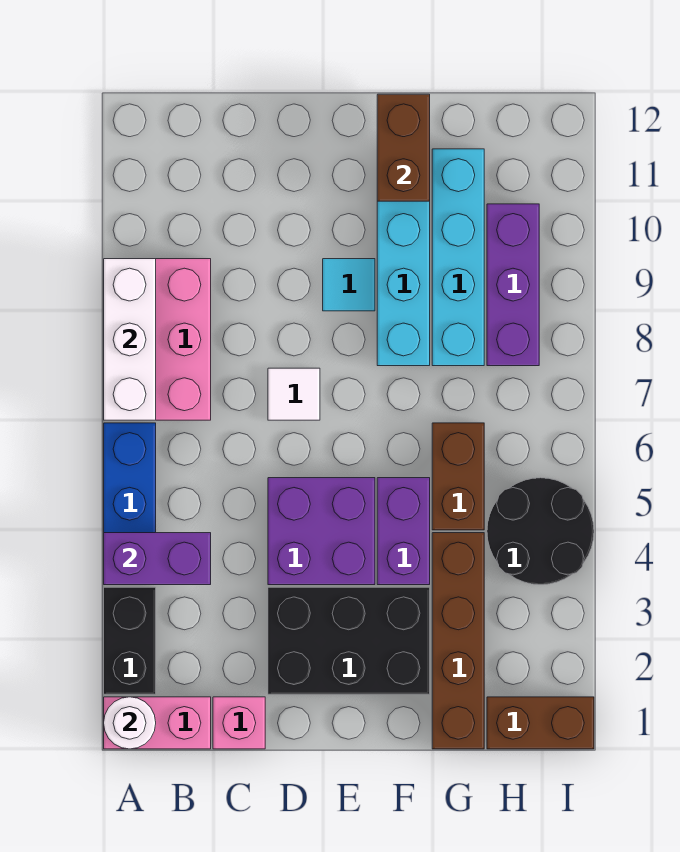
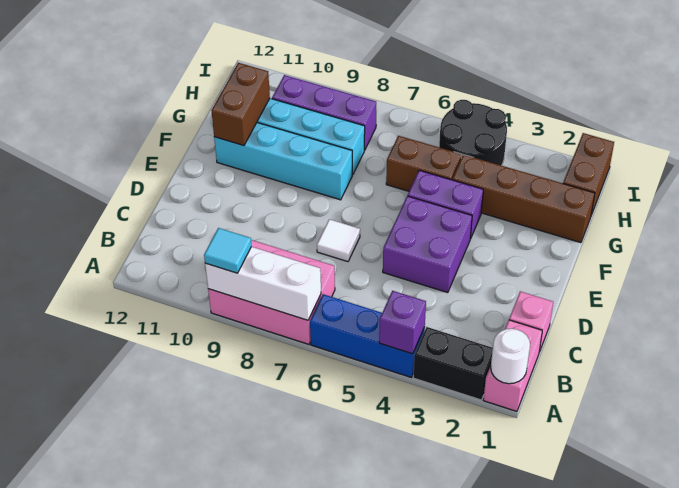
purple brick A4:B4 level 2 -> purple brick A4 level 2
black brick D2:F3 level 1 -> none
cyan tile E9 level 1 -> cyan tile A9 level 3
brown brick F11:F12 level 2 -> brown brick F11:G11 level 2

